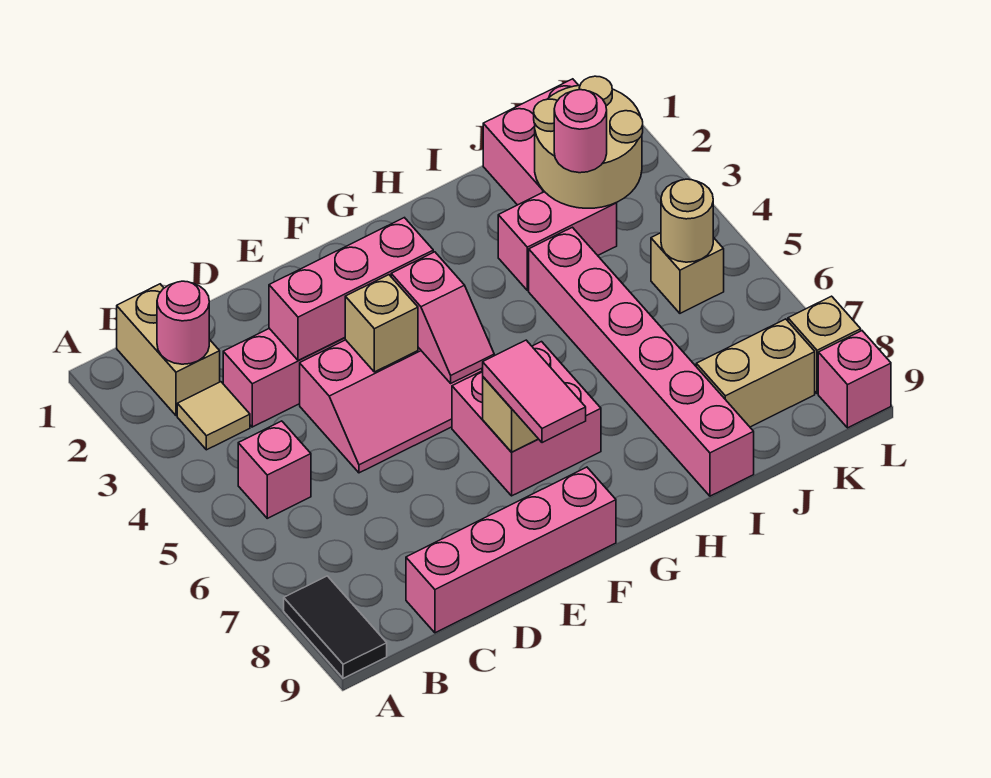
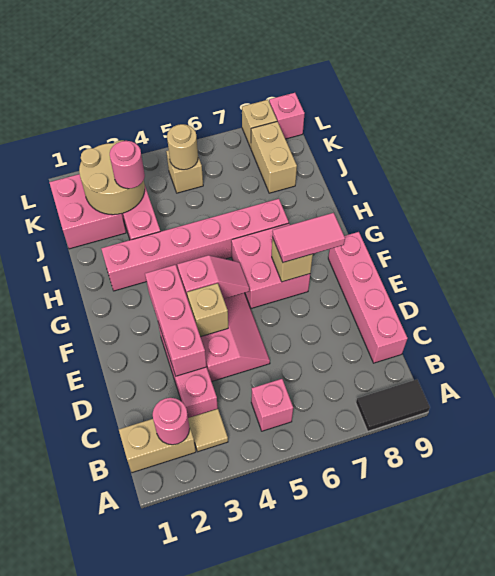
pink brick I4:I9 level 1 -> pink brick H2:H7 level 1

